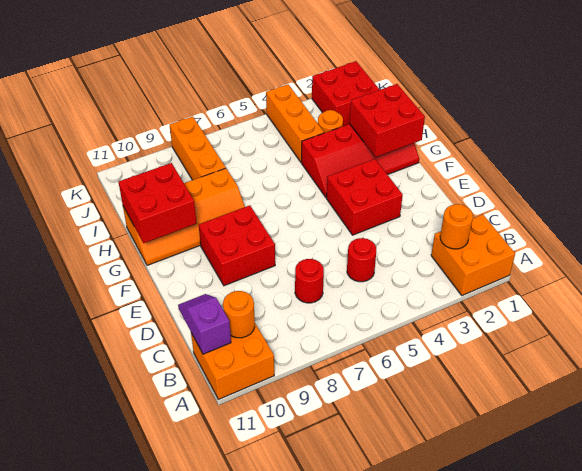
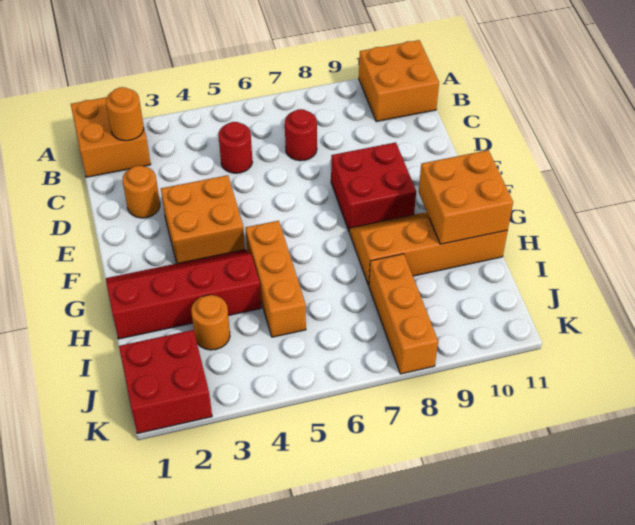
orange round brick B10 level 2 -> orange round brick D2 level 1
purple slope B11:C11 level 2 top B -> none
red brick E3:F4 level 1 -> orange brick E3:F4 level 1
red brick G1:H2 level 2 -> none
red brick G10:H11 level 2 -> orange brick G10:H11 level 2
orange brick I4:K4 level 1 -> orange brick G5:I5 level 1

